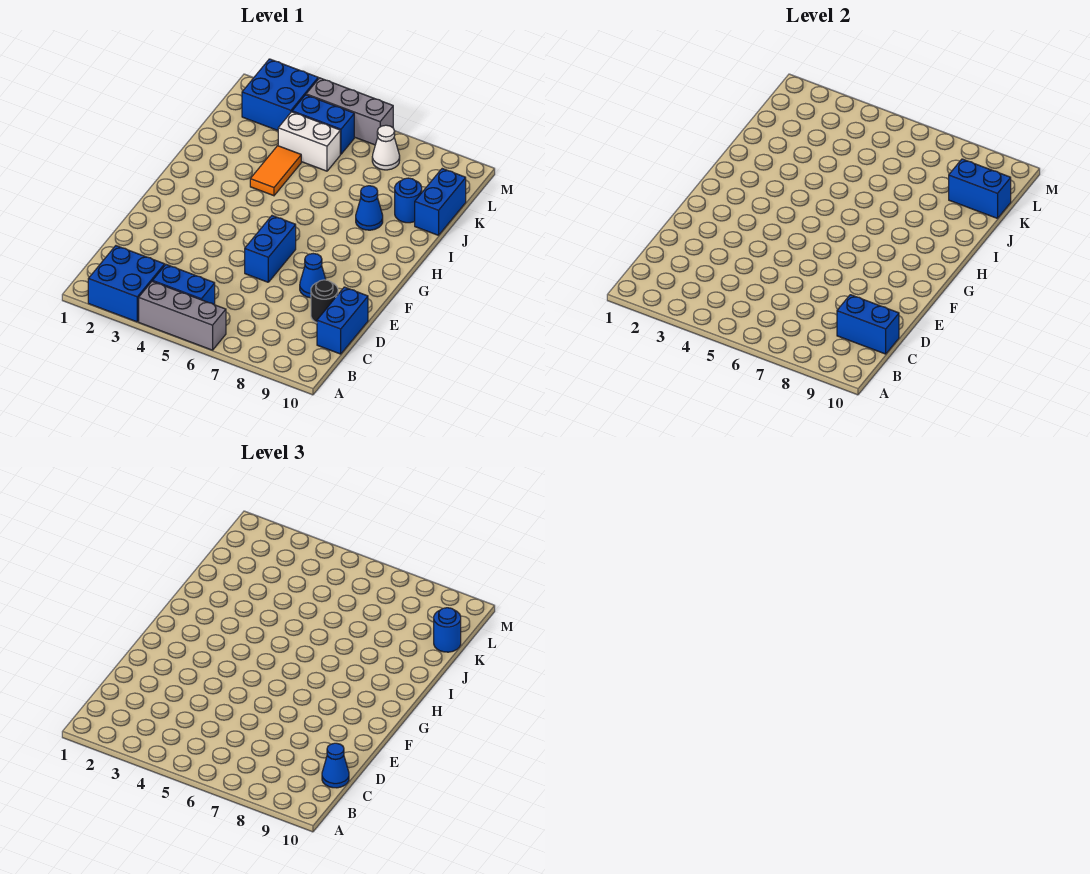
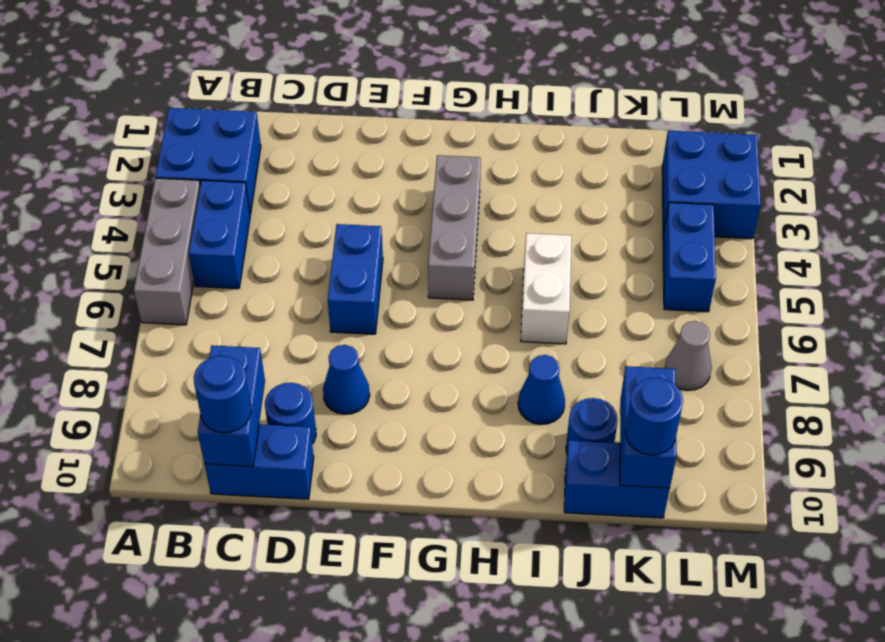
blue cone C10 level 3 -> blue round brick C10 level 3
black round brick D9 level 1 -> blue round brick D9 level 1
blue brick E6:F6 level 1 -> blue brick E5:E6 level 1
orange tile I4:J4 level 1 -> none
white brick K4:K5 level 1 -> white brick I5:I6 level 1
white cone L7 level 1 -> grey cone L7 level 1
grey brick M4:M6 level 1 -> grey brick G3:G5 level 1

